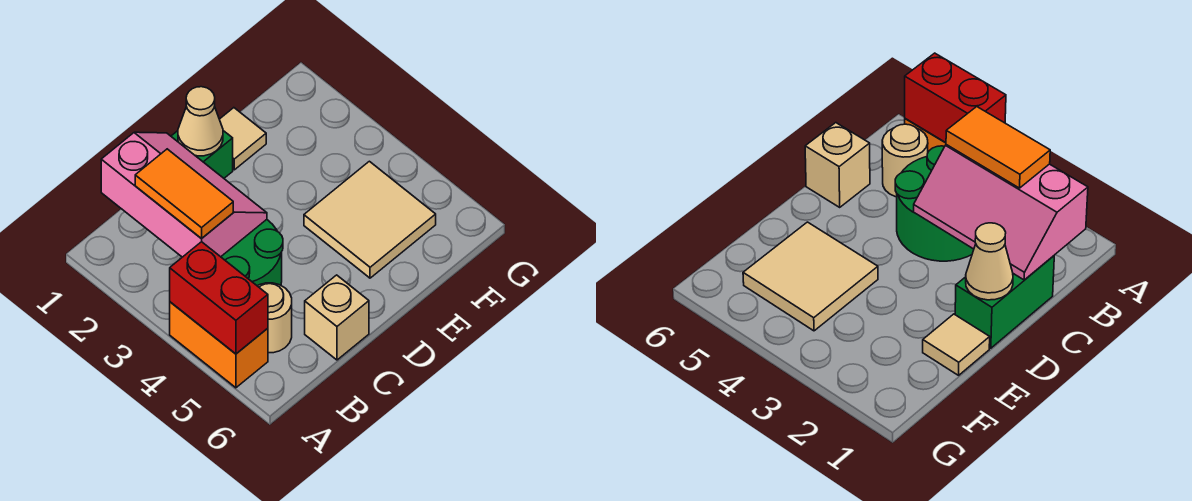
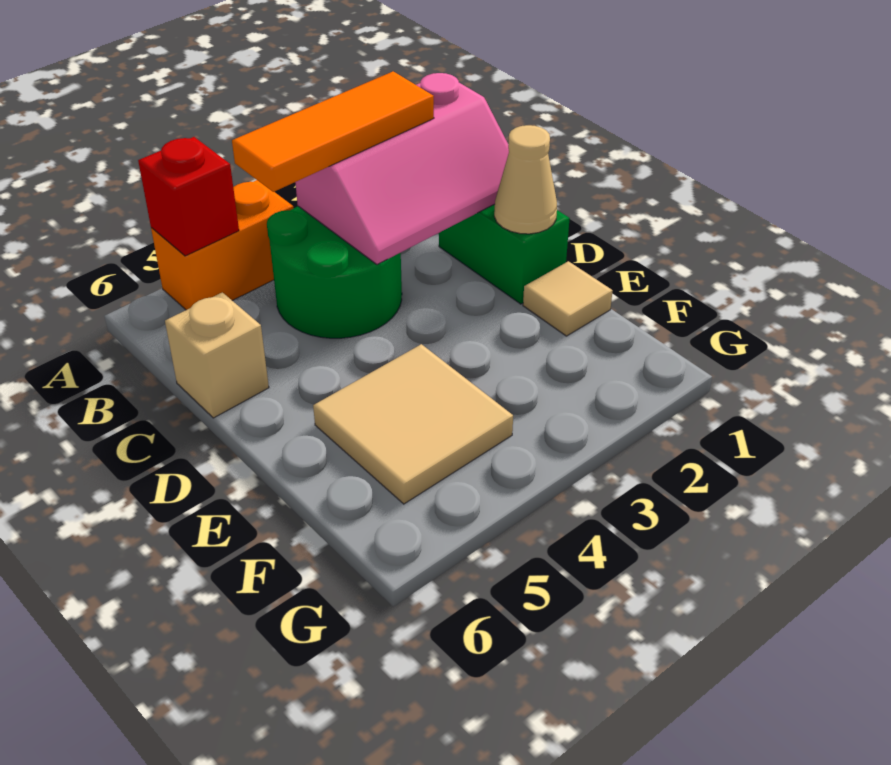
red brick A4:A5 level 2 -> red brick A5 level 2
orange tile B2:B3 level 3 -> orange tile B2:B4 level 3
tan round brick B5 level 1 -> none

